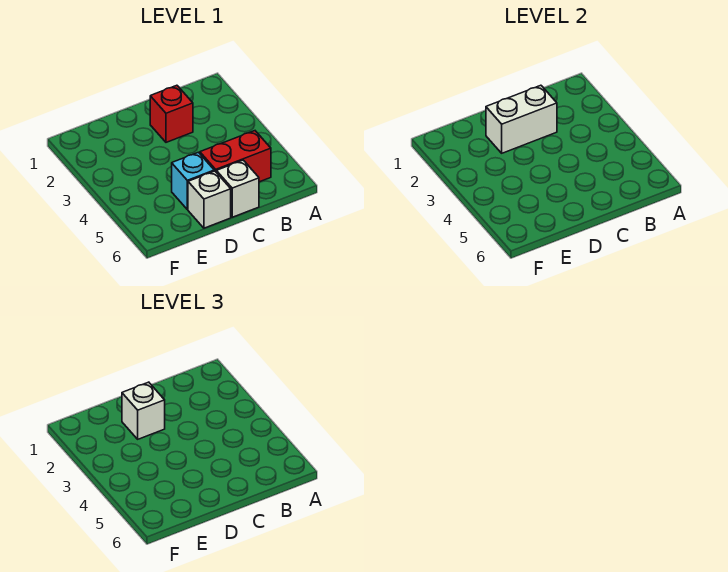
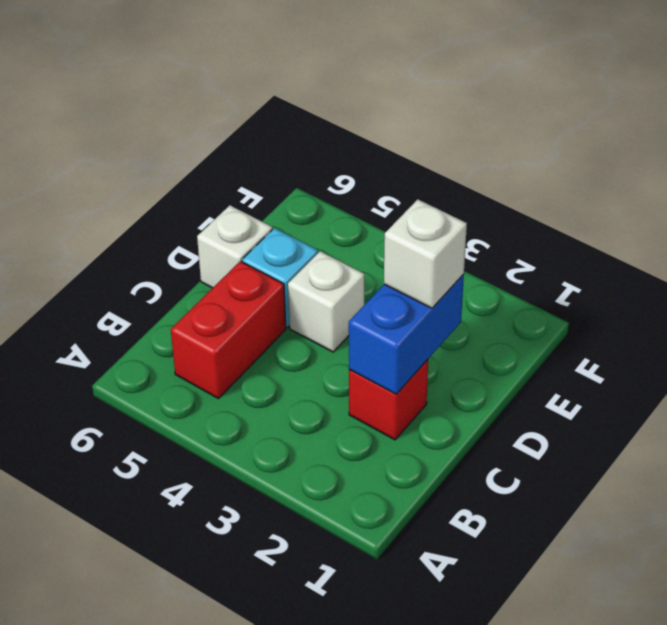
white brick C2:D2 level 2 -> blue brick C2:D2 level 2
white brick C6 level 1 -> white brick D4 level 1

